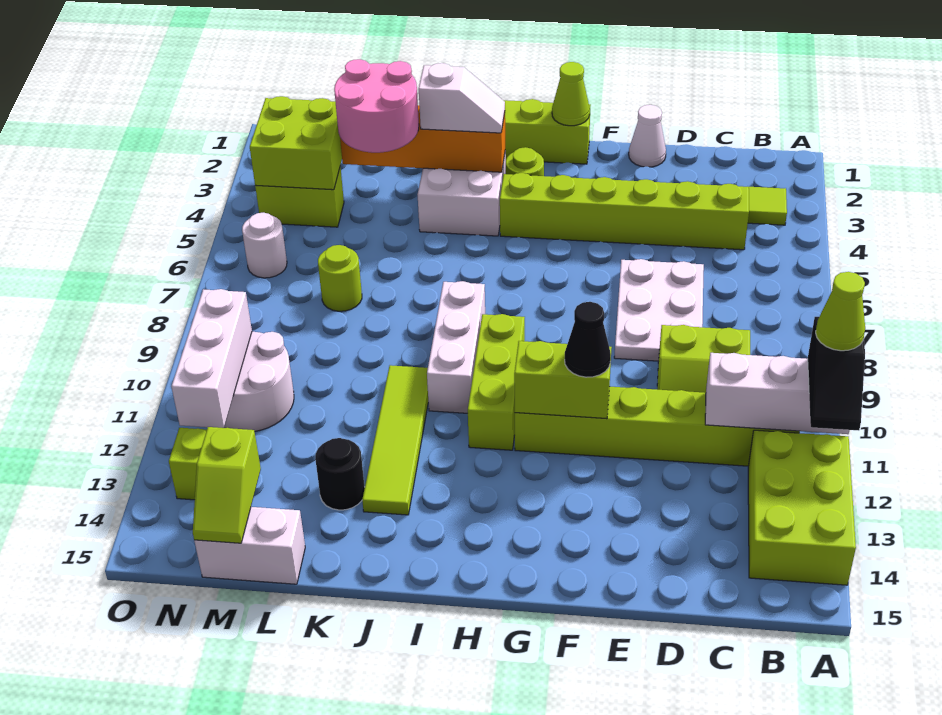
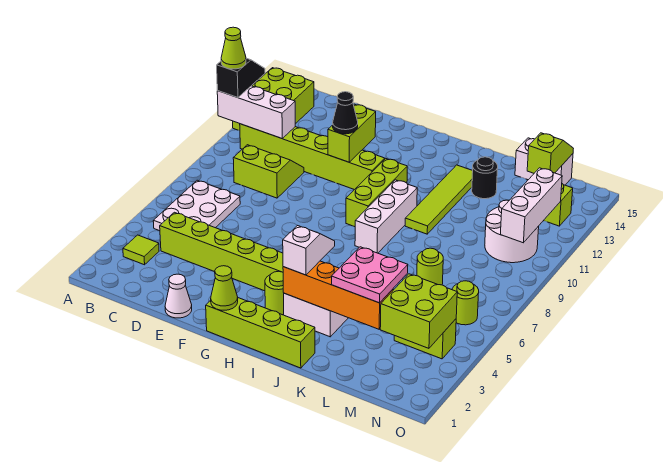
white plate D6:E8 level 1 -> white plate B5:C7 level 1
lime brick F11:G11 level 2 -> lime brick F11:F12 level 2
white slope I3:J3 level 3 top J -> white slope I3:I4 level 3 top 3
pink round brick K3:L4 level 3 -> pink plate K3:L4 level 3
white round brick N6 level 1 -> lime round brick N6 level 1

